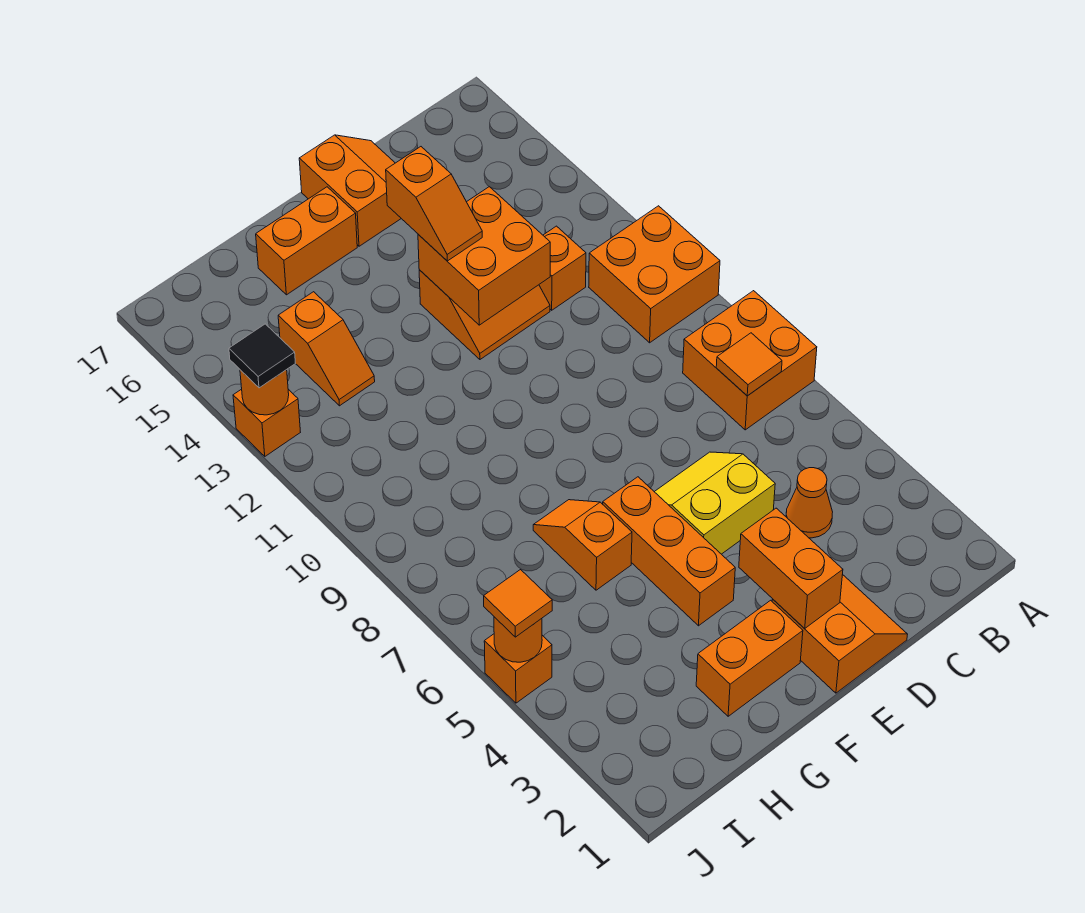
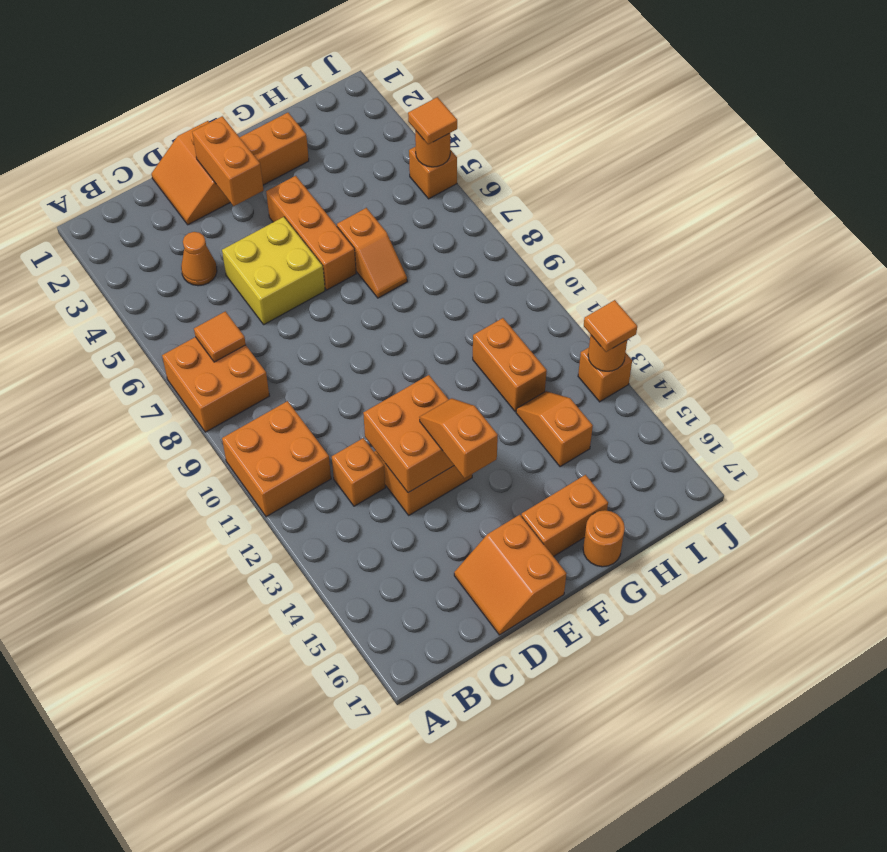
yellow slope D5:E6 level 1 top 5 -> yellow brick D5:E6 level 1
none -> orange round brick G17 level 1
none -> orange brick H11:H12 level 1
black tile J13 level 3 -> orange tile J13 level 3

